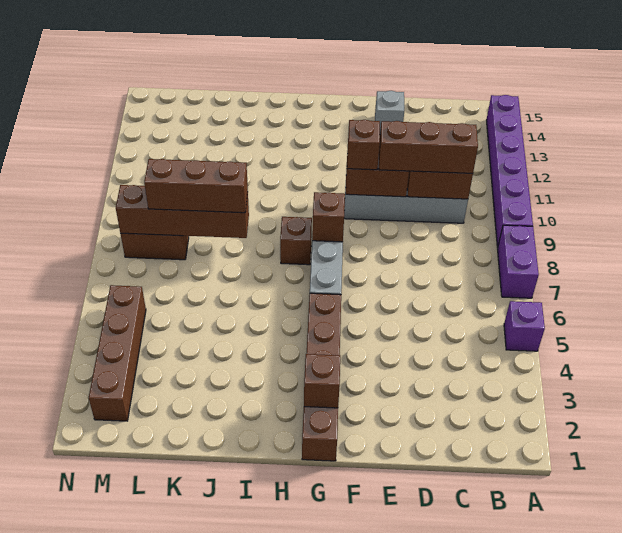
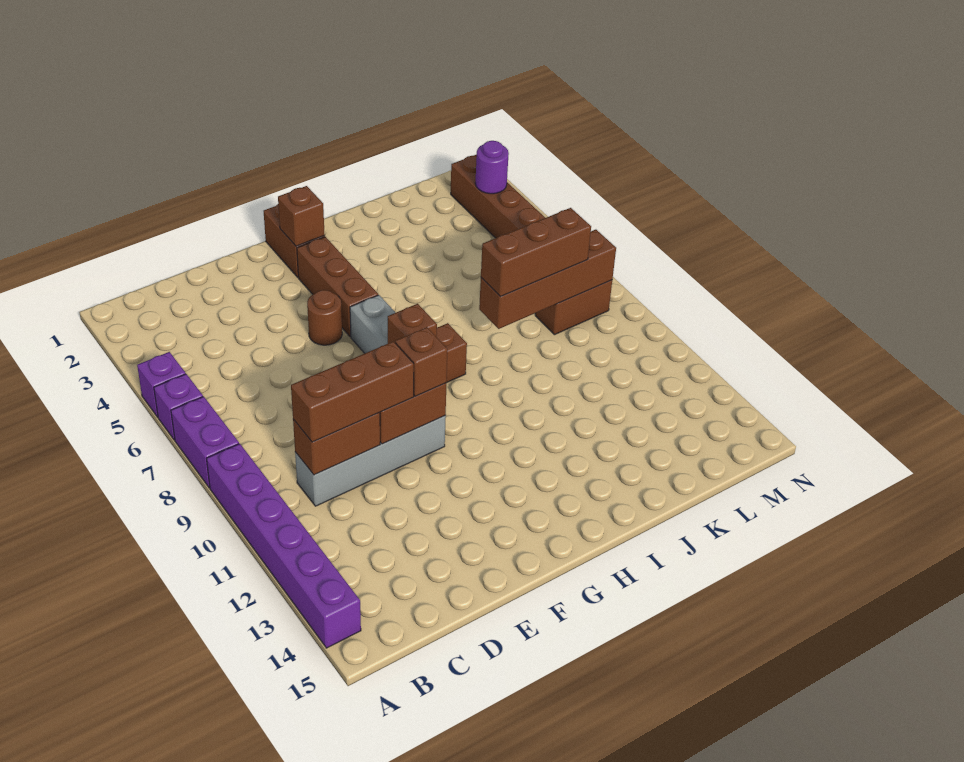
none -> purple brick A6 level 1
grey brick E14 level 1 -> none
none -> brown round brick F5 level 1
none -> purple round brick M3 level 2

